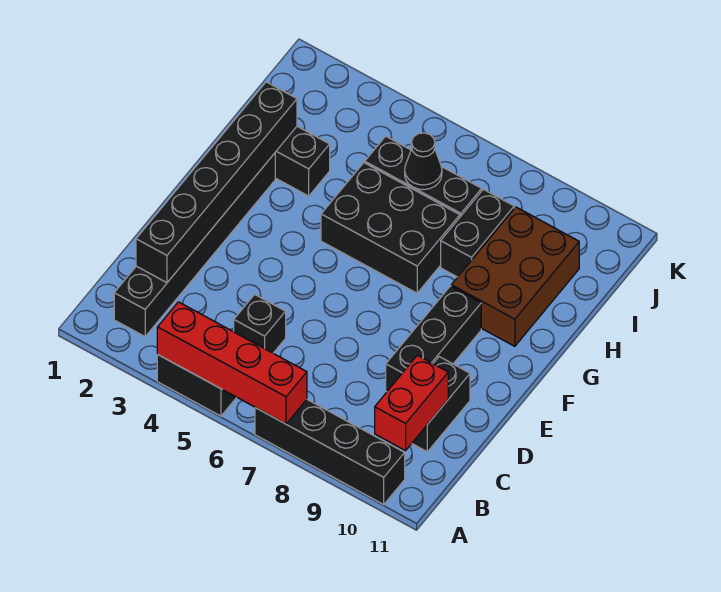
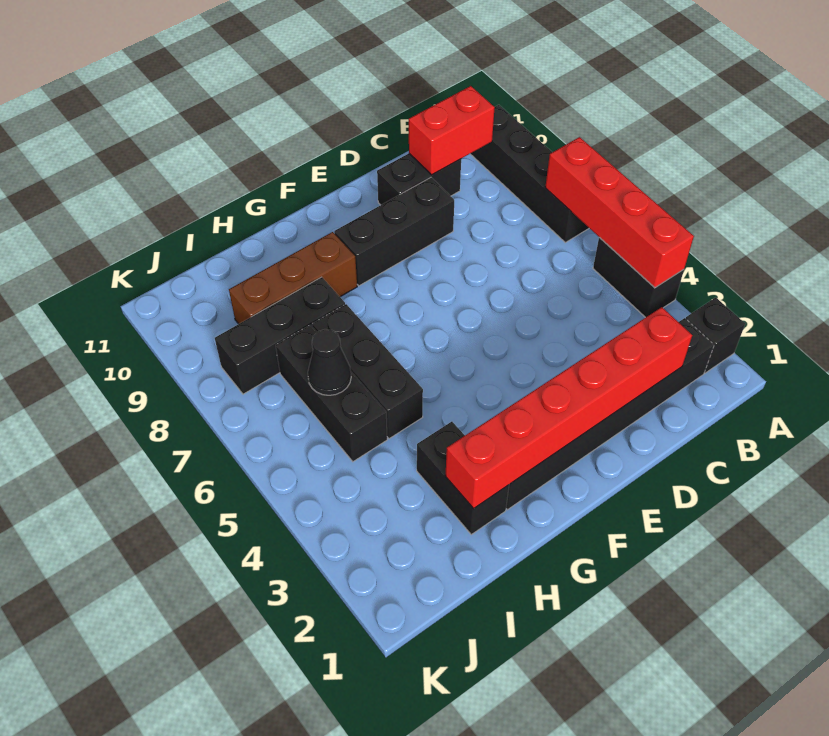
black brick C2:H2 level 2 -> red brick C2:H2 level 2
black brick C5 level 1 -> black brick A2 level 1
black brick G5:H7 level 1 -> black brick H5:H7 level 1
brown brick G9:I10 level 1 -> brown brick G9:I9 level 1
black brick H8:I8 level 1 -> black brick H8:J8 level 1

